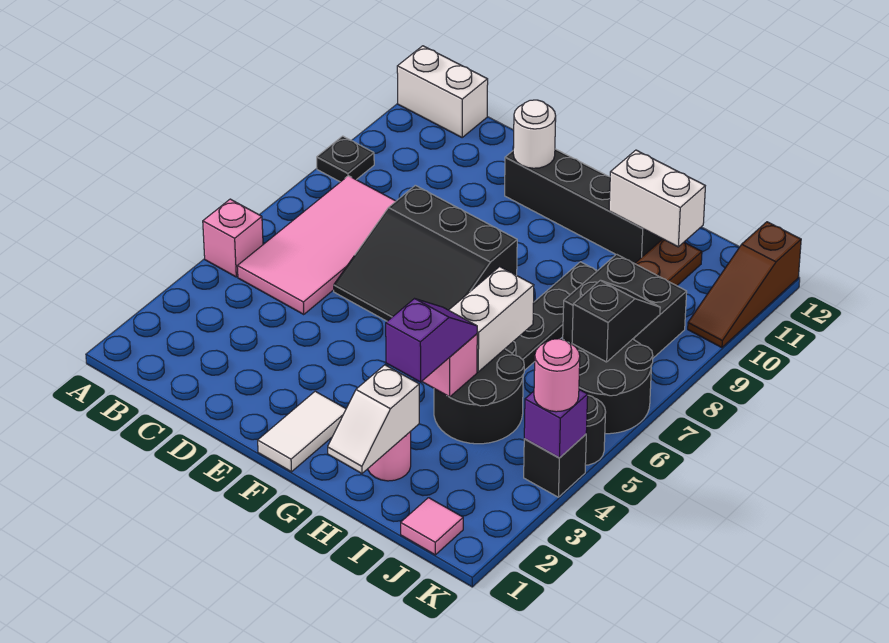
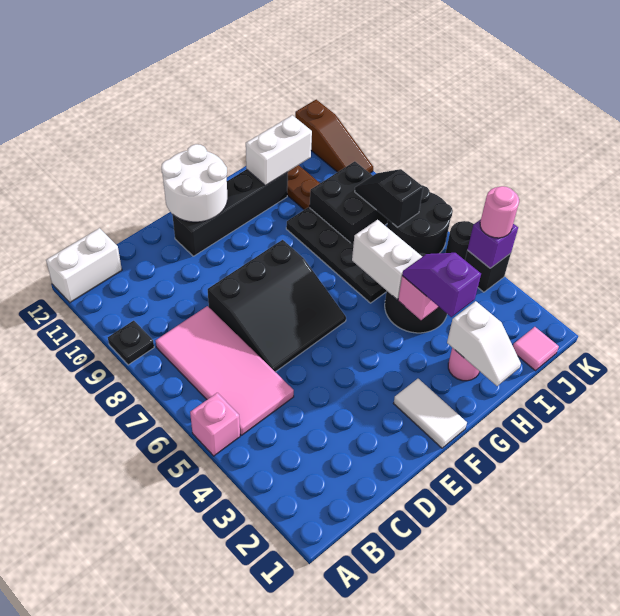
white round brick E11 level 2 -> white round brick E11:F12 level 2

